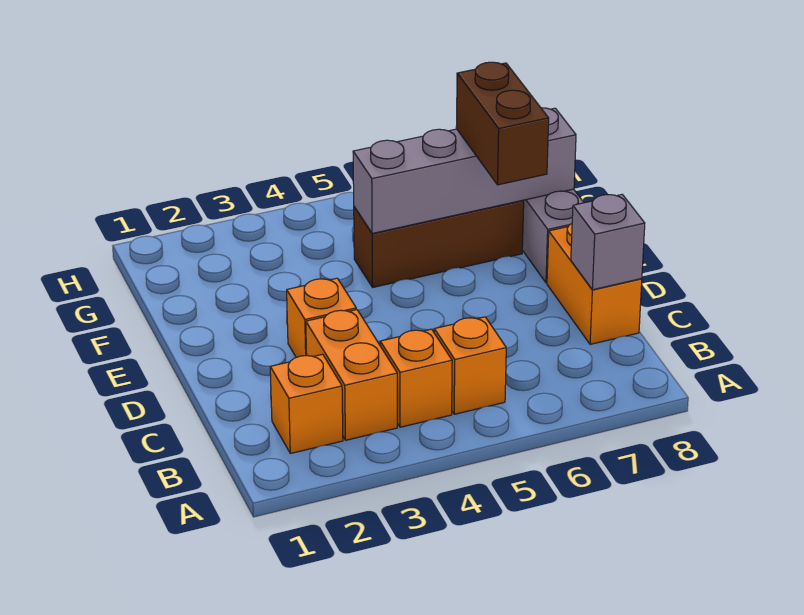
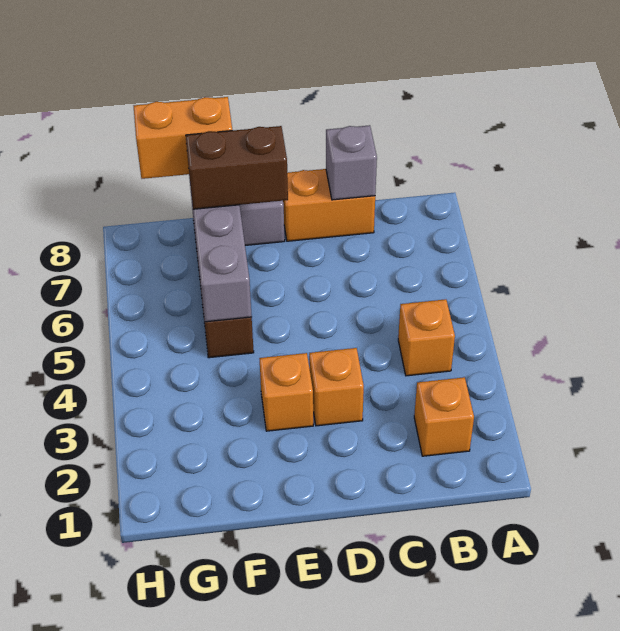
orange brick B3:C3 level 1 -> orange brick F8:G8 level 3
orange brick B5 level 1 -> orange brick E3 level 1

